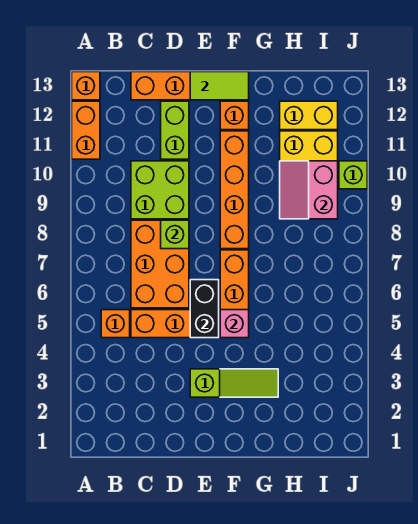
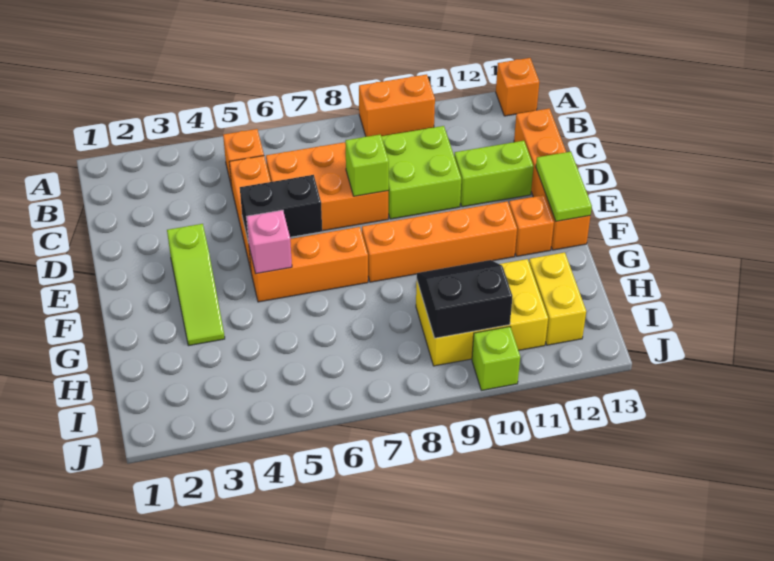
orange brick A11:A12 level 1 -> orange brick A9:A10 level 1
pink slope H9:I10 level 2 top I -> black slope H9:I10 level 2 top I

